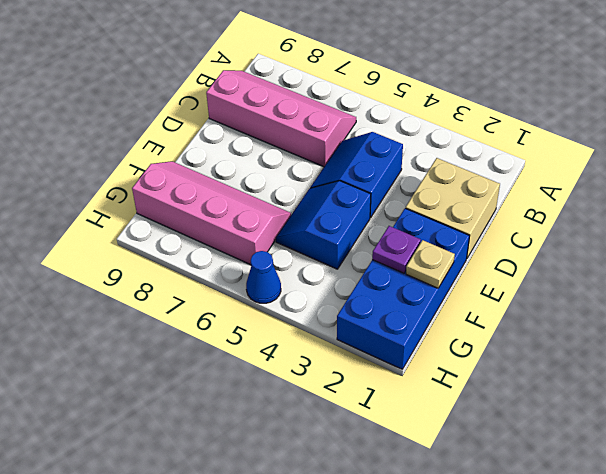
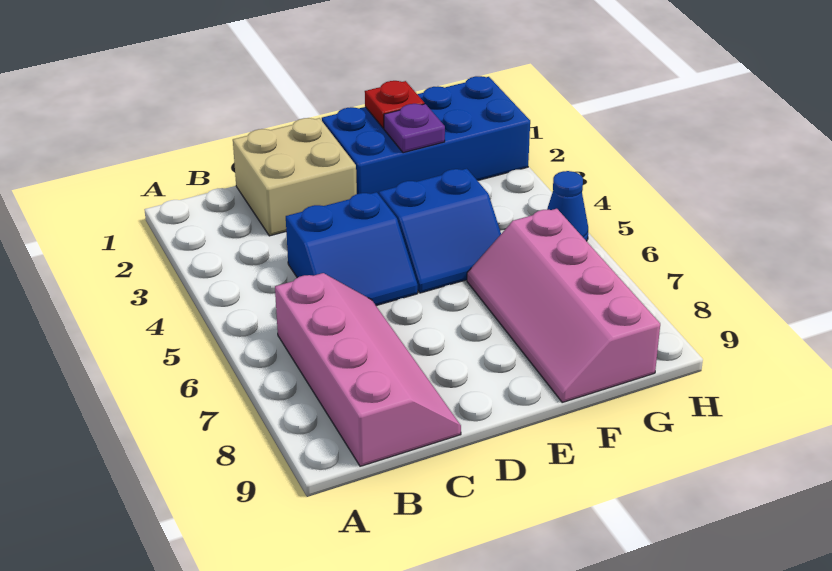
pink slope B6:C9 level 1 top C -> pink slope B6:C9 level 1 top B
tan plate F1 level 2 -> red plate F1 level 2

